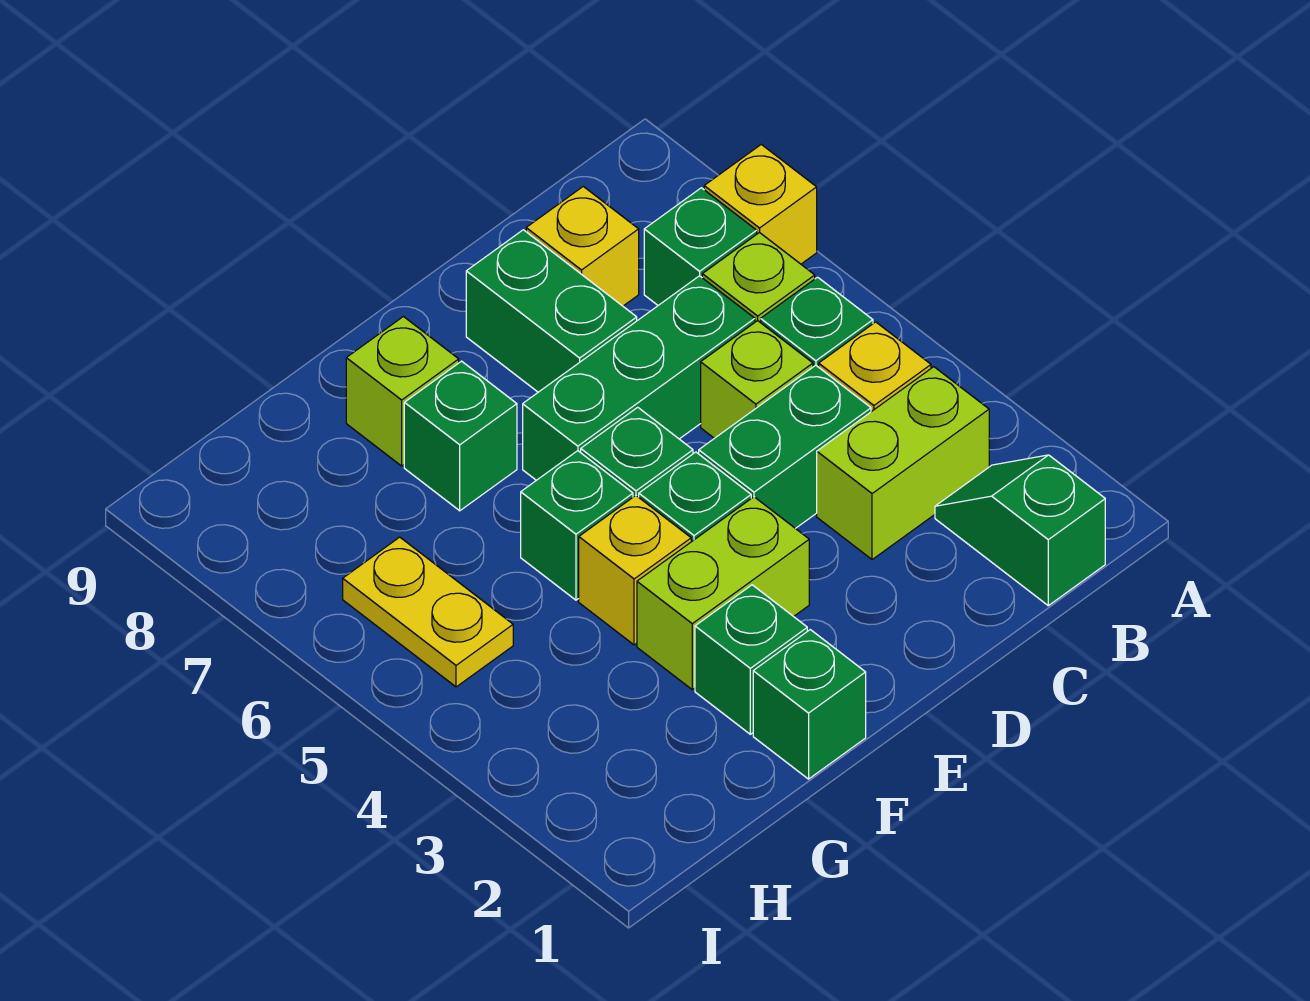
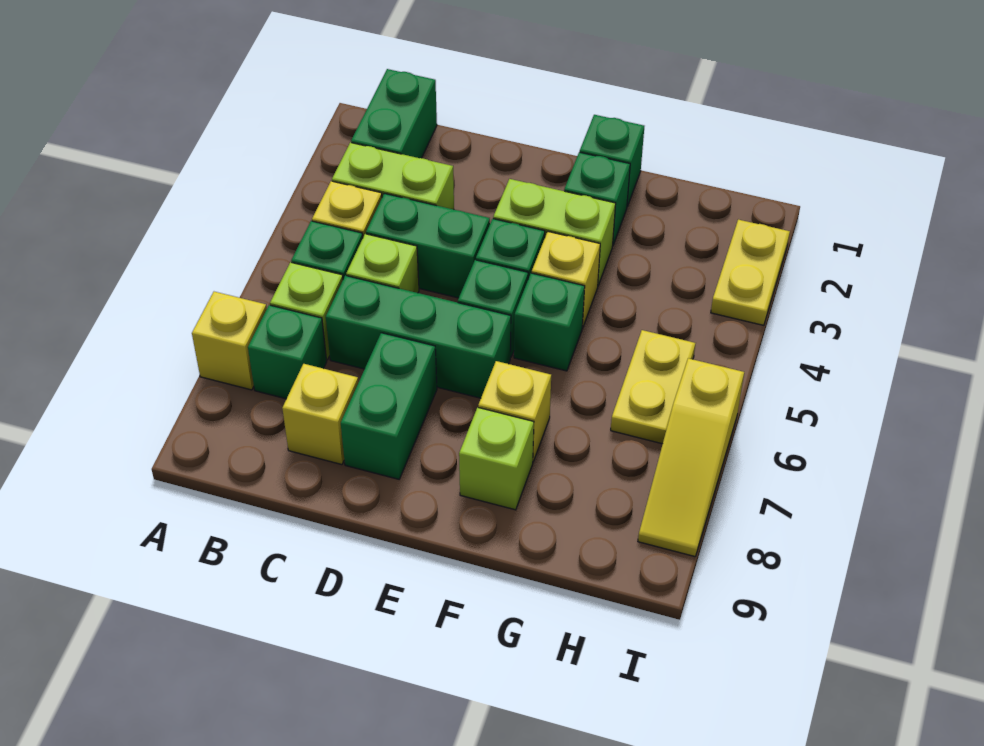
green slope B1:B2 level 1 top 1 -> green brick B1:B2 level 1
green brick F7 level 1 -> yellow brick F7 level 1
none -> yellow plate I2:I3 level 1
none -> yellow slope I6:I8 level 1 top 6

